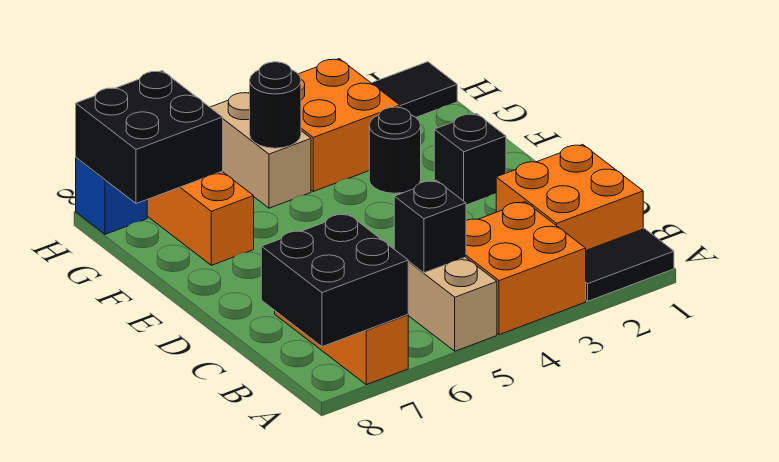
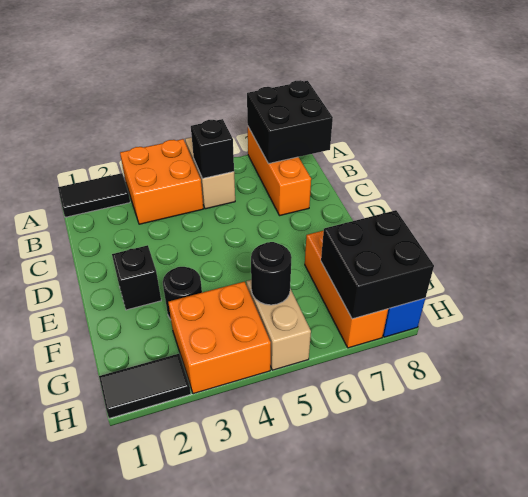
orange brick B1:C2 level 1 -> none

